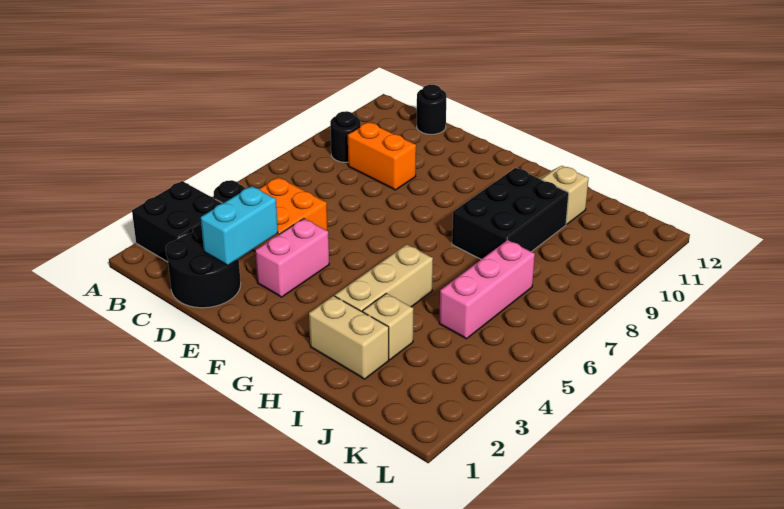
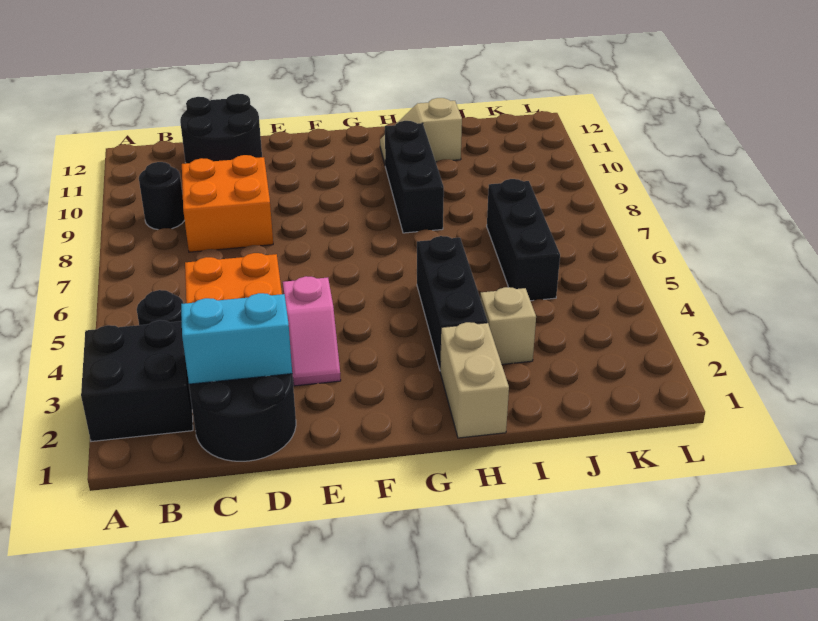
orange brick C9:D9 level 1 -> orange brick C8:D9 level 1
black round brick C12 level 1 -> black round brick C11:D12 level 1
cyan brick D2:D3 level 2 -> cyan brick C2:D2 level 2
pink brick E3:E4 level 1 -> pink slope E3:E4 level 1 top 4
tan brick H2:I2 level 1 -> tan brick H1:H2 level 1
tan brick H3:H5 level 1 -> black brick H3:H5 level 1
black brick H8:I10 level 1 -> black brick H8:H10 level 1
pink brick J5:J7 level 1 -> black brick J5:J7 level 1

